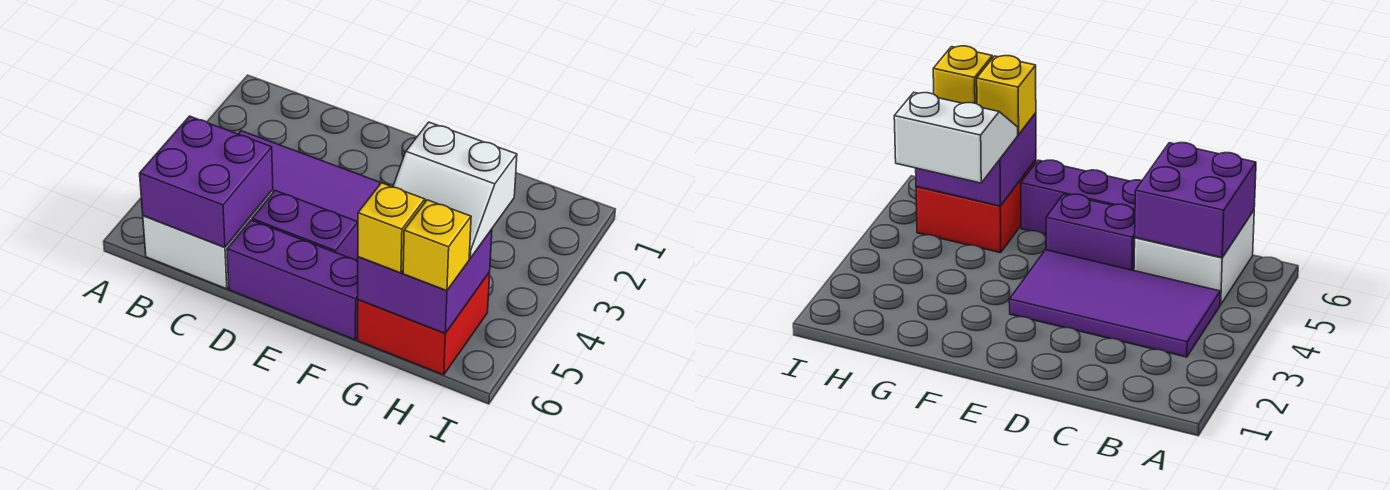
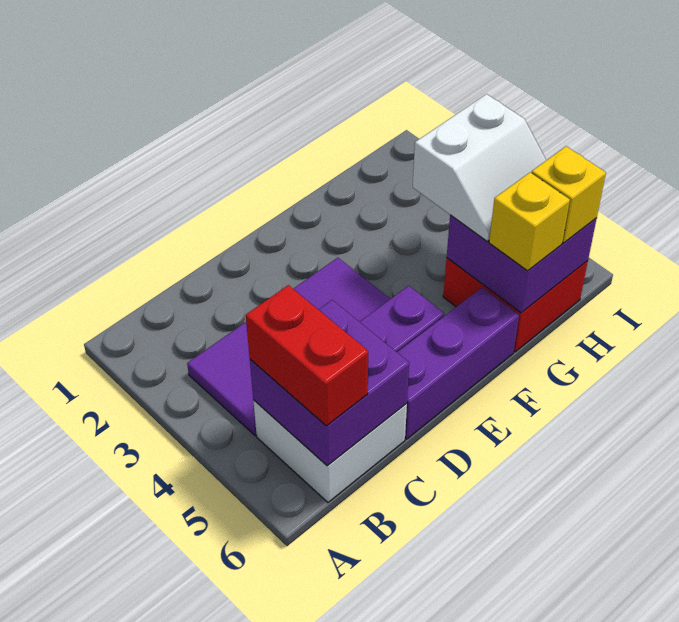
none -> red brick B5:B6 level 3

